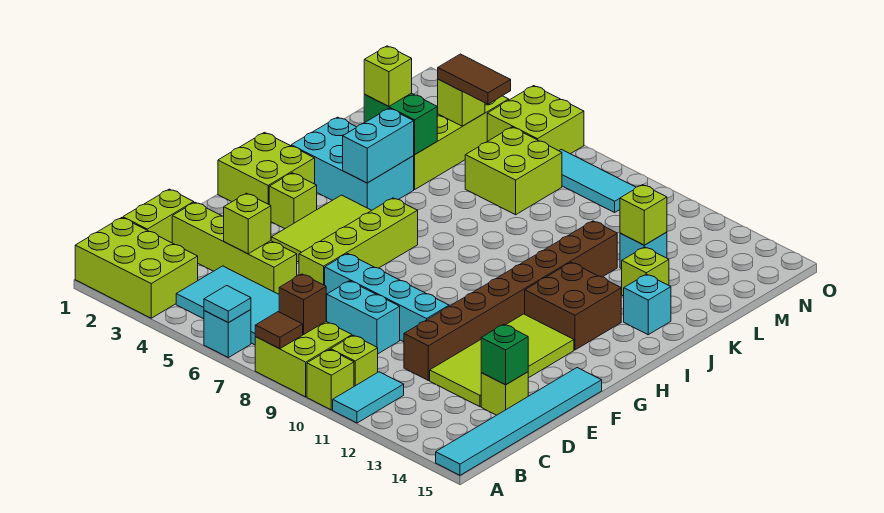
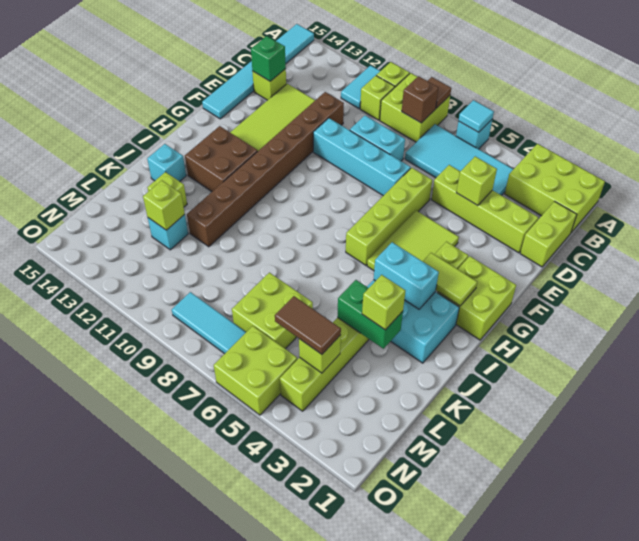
none -> lime tile H2:H3 level 2
cyan brick I4:J4 level 2 -> cyan brick I3:I4 level 2

